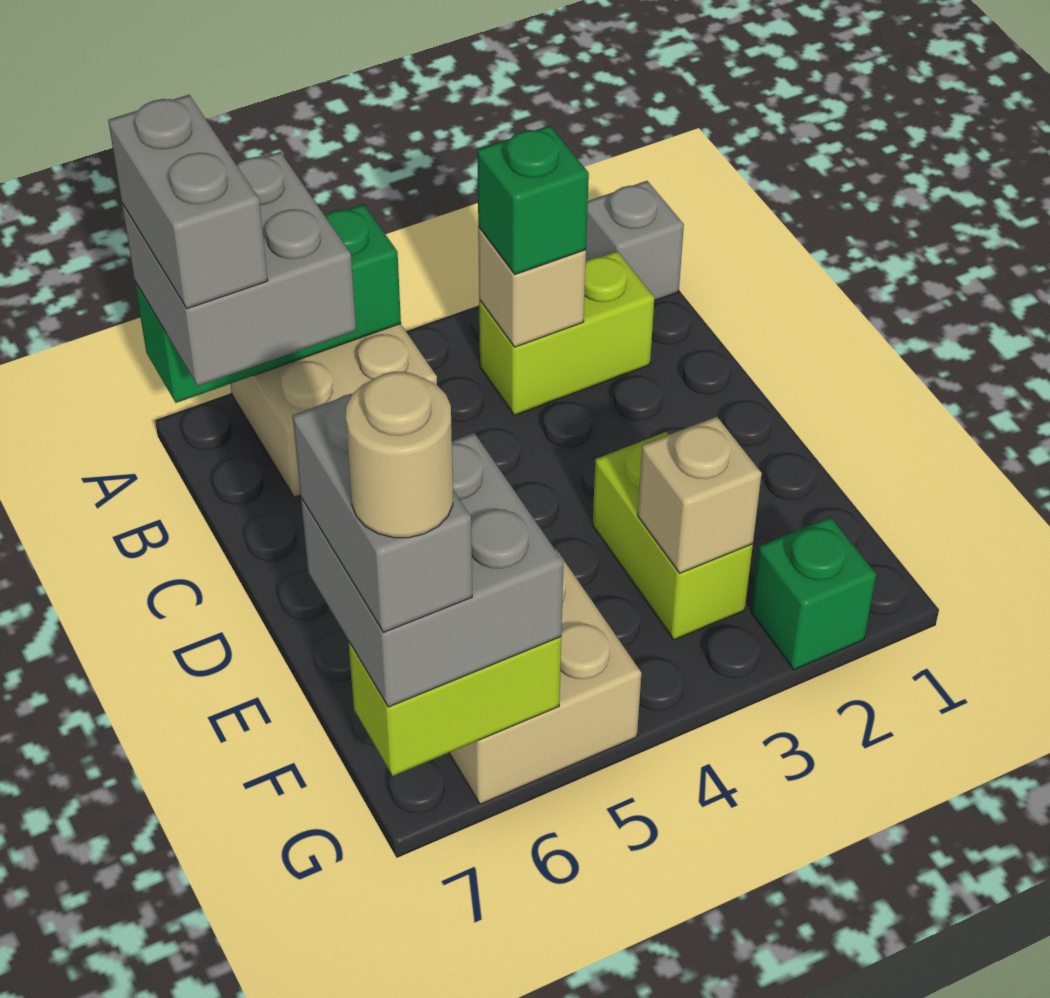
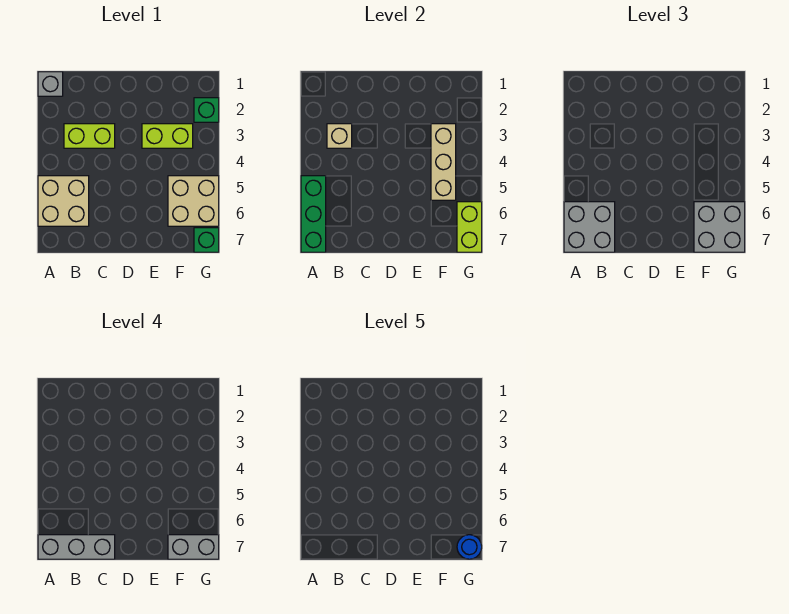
grey brick A7:B7 level 4 -> grey brick A7:C7 level 4
lime brick B2:B3 level 1 -> lime brick B3:C3 level 1
green brick B3 level 3 -> green brick G7 level 1
tan brick F3 level 2 -> tan brick F3:F5 level 2
tan round brick G7 level 5 -> blue round brick G7 level 5

